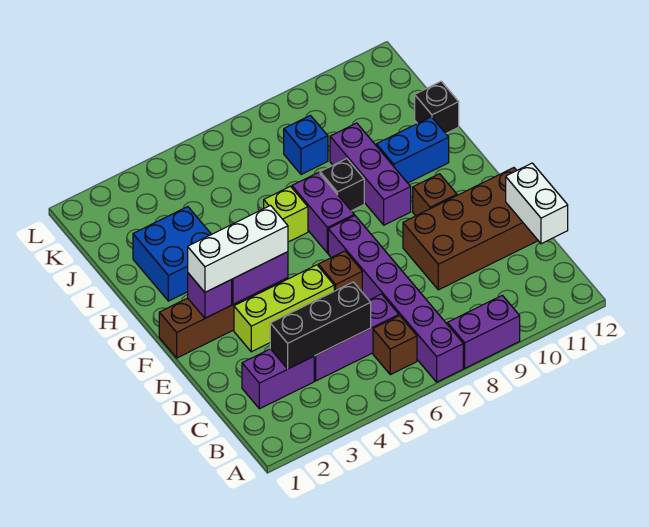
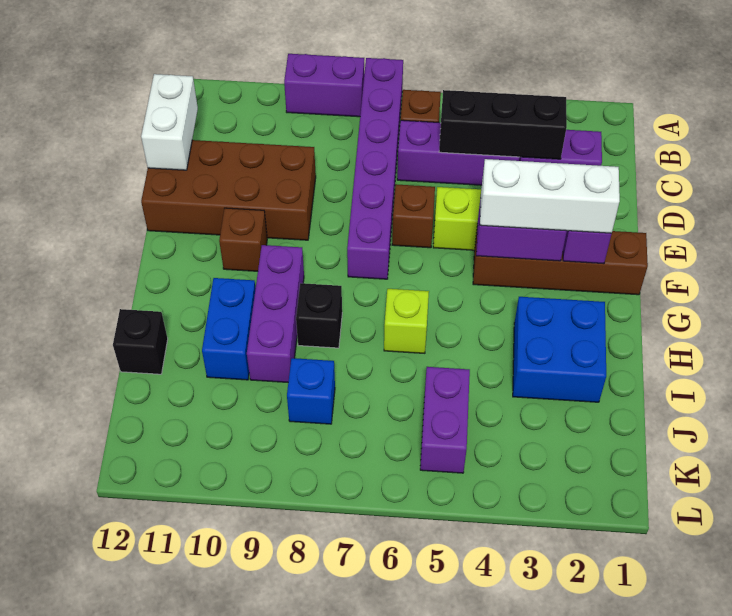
purple brick G7:H7 level 1 -> purple brick J5:K5 level 1
blue brick H10:H11 level 1 -> blue brick H10:I10 level 1

